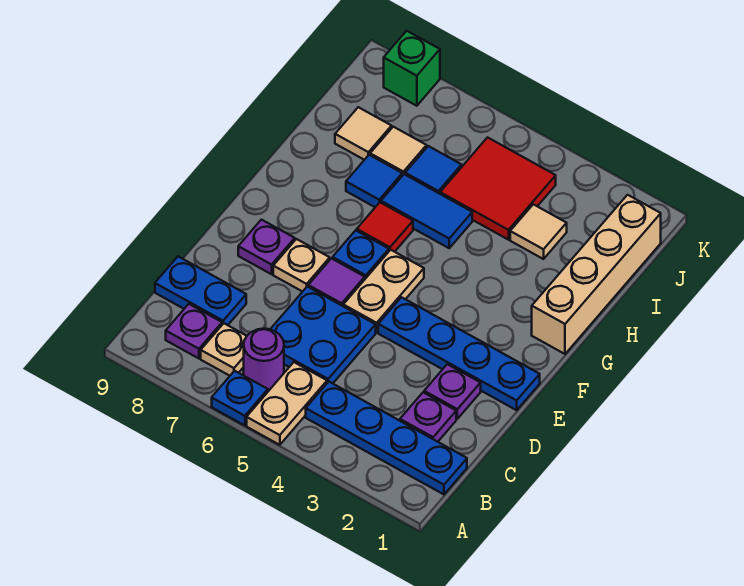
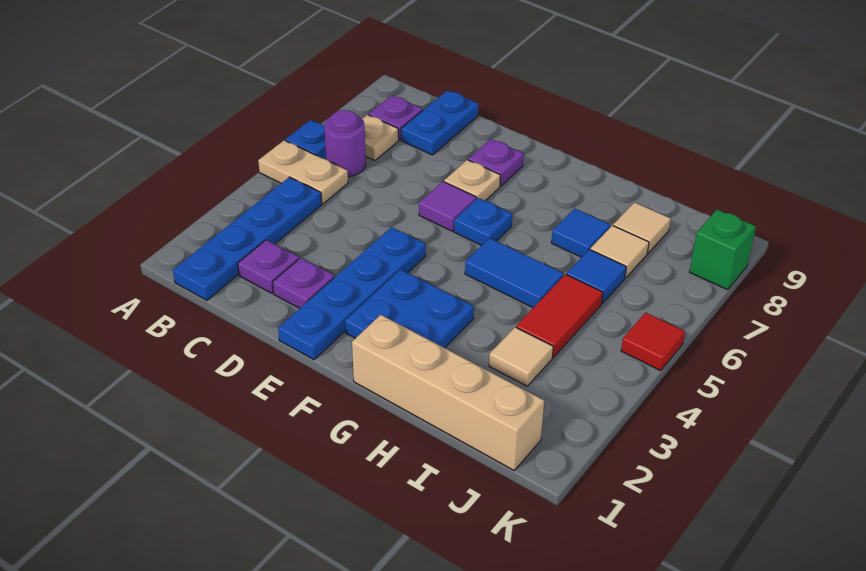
blue plate C5:D6 level 1 -> blue plate F2:G3 level 1
tan plate E5:F5 level 1 -> none
red tile G6 level 1 -> red tile K5 level 1
blue tile H5:H6 level 1 -> blue tile G5:H5 level 1
red tile I4:J5 level 1 -> red tile I4:I5 level 1

